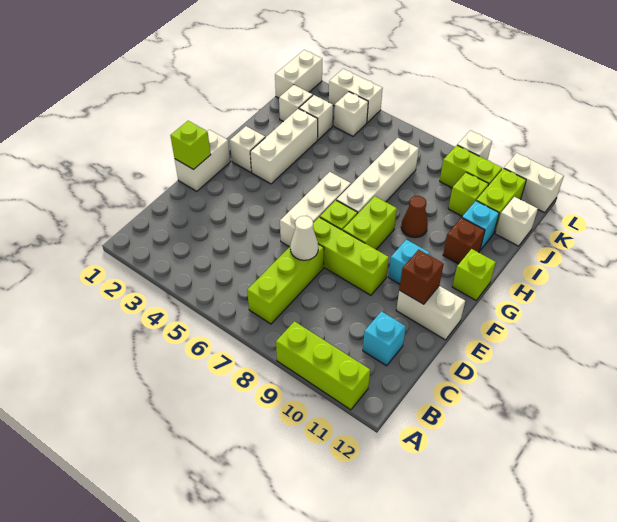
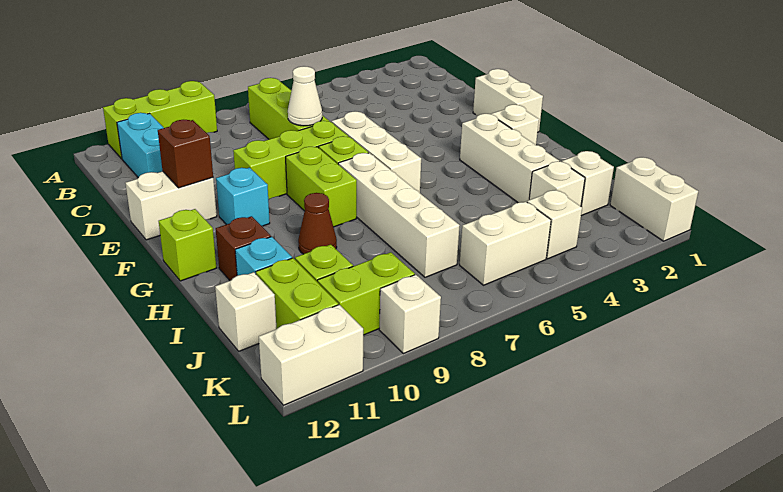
cyan brick C11 level 1 -> cyan brick B11:C11 level 1
lime brick E1 level 2 -> none
white brick L3:L4 level 1 -> white brick K5:K6 level 1

